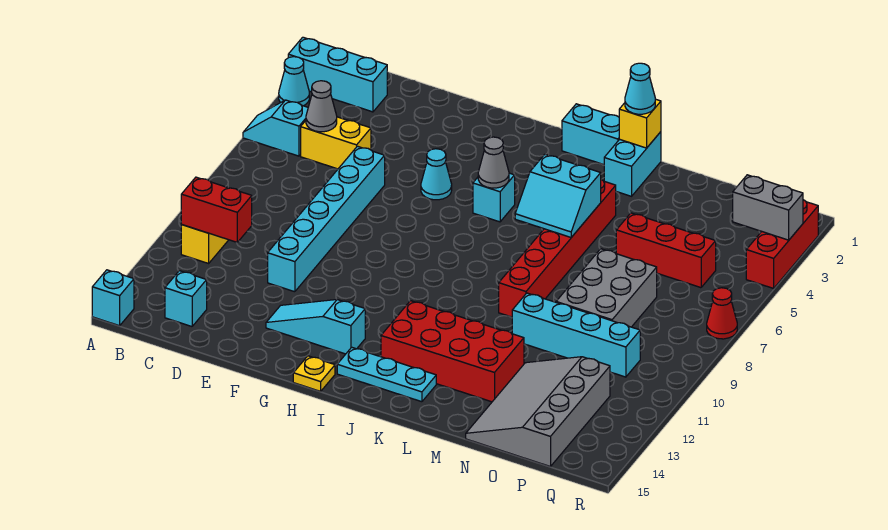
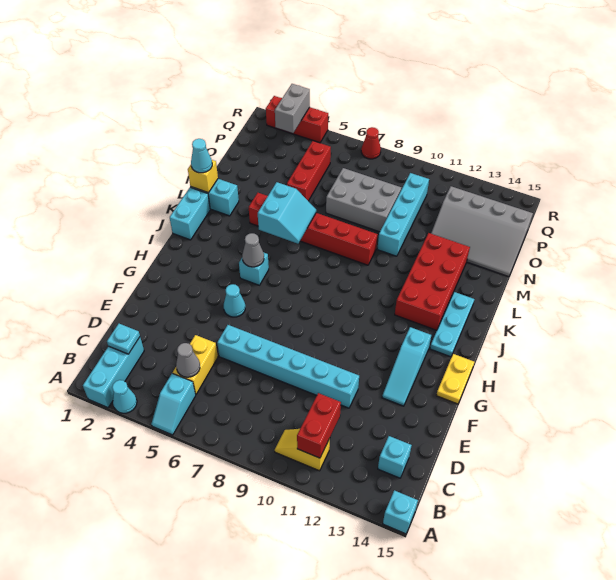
none -> cyan plate C2 level 2
yellow plate H15 level 1 -> yellow plate G15:H15 level 1

